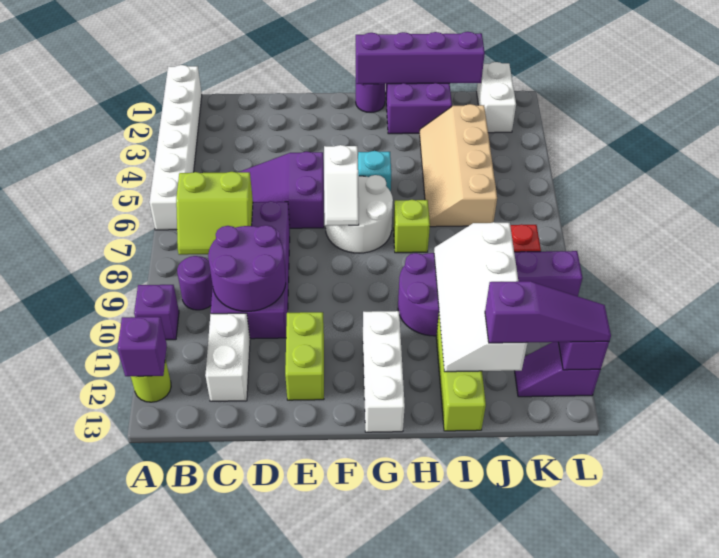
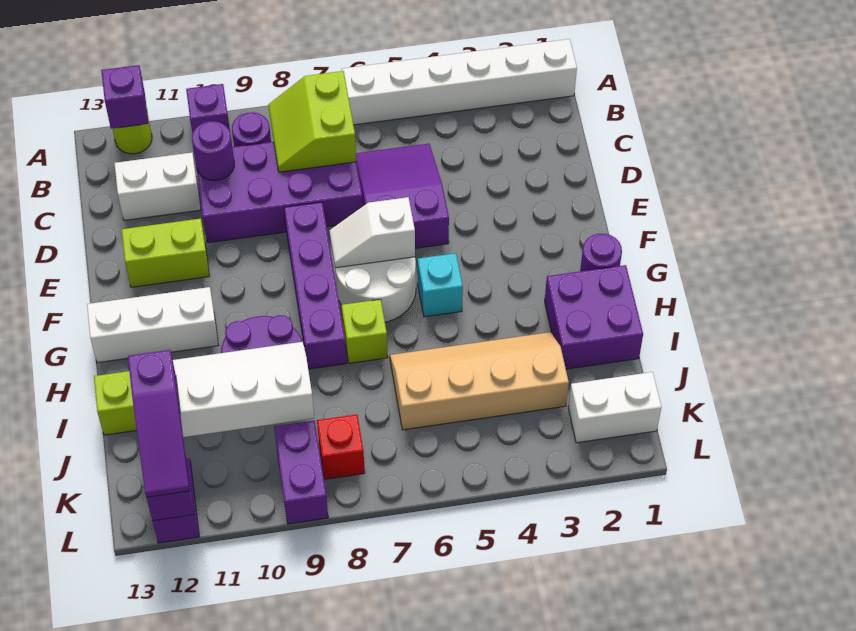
purple round brick C9:D10 level 2 -> purple round brick C10 level 2
purple brick G1:J1 level 2 -> purple brick E8:H8 level 1

